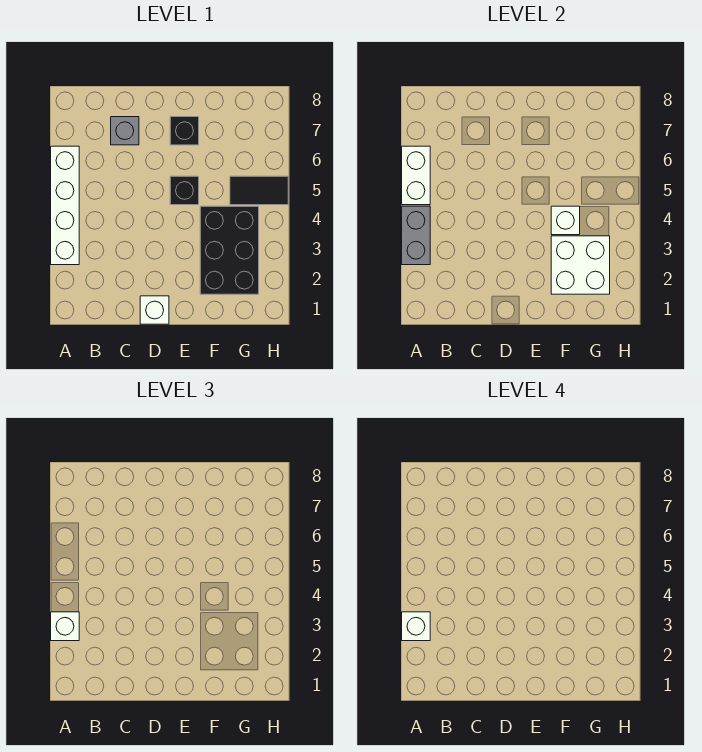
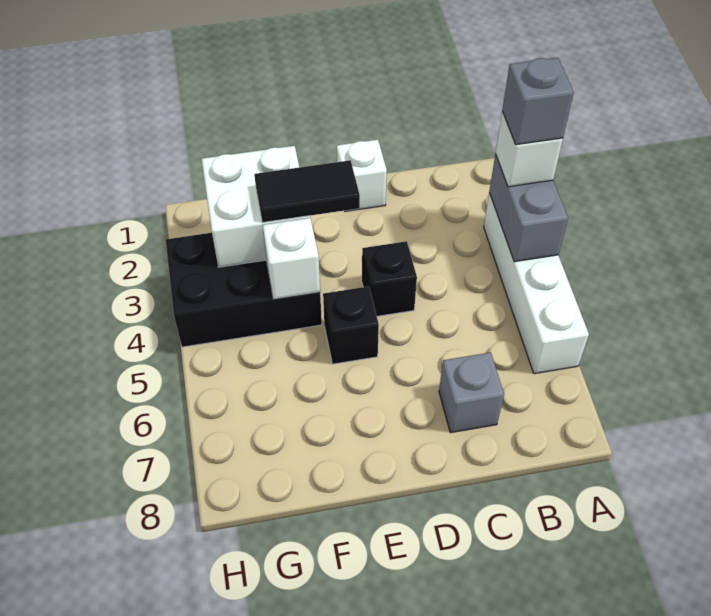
white brick A3 level 4 -> grey brick A3 level 4
white brick A5:A6 level 2 -> none
black brick E7 level 1 -> black brick D4 level 1
black brick F2:G4 level 1 -> black brick F3:H4 level 1
black tile G5:H5 level 1 -> black tile E3:F3 level 3

